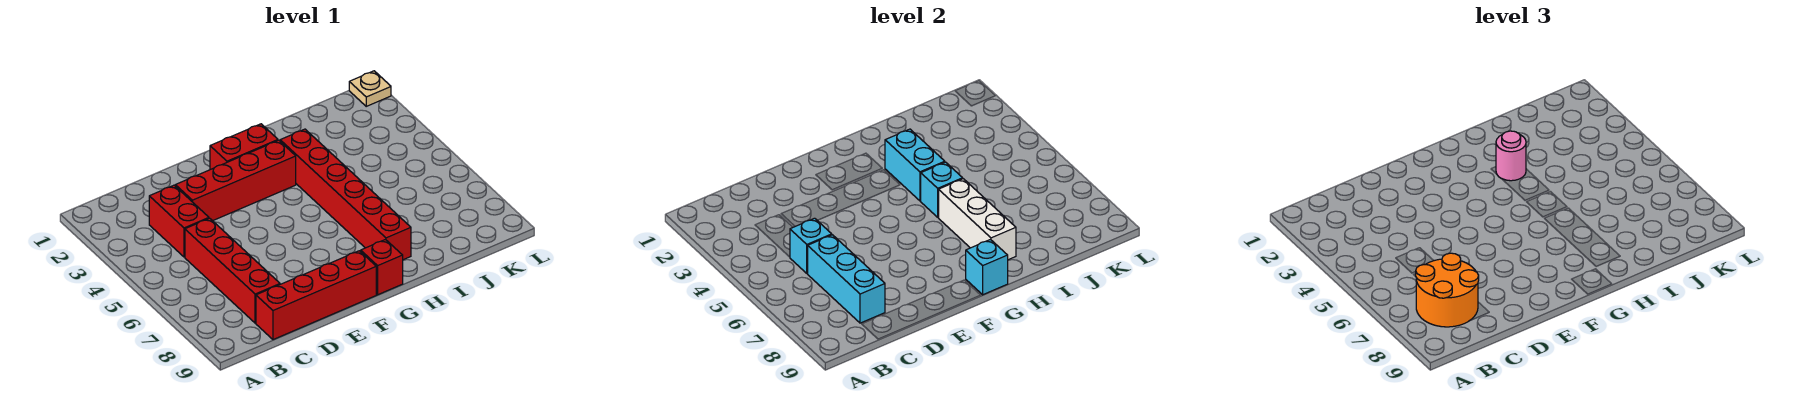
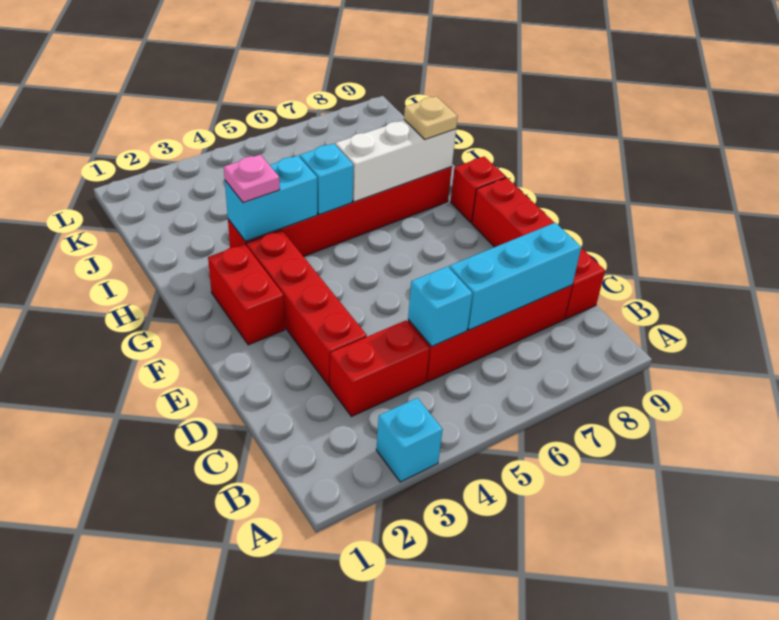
orange round brick B7:C8 level 3 -> none
cyan brick G9 level 2 -> cyan brick A3 level 1
pink round brick H3 level 3 -> pink plate H3 level 3
tan plate L1 level 1 -> tan plate H8 level 3

